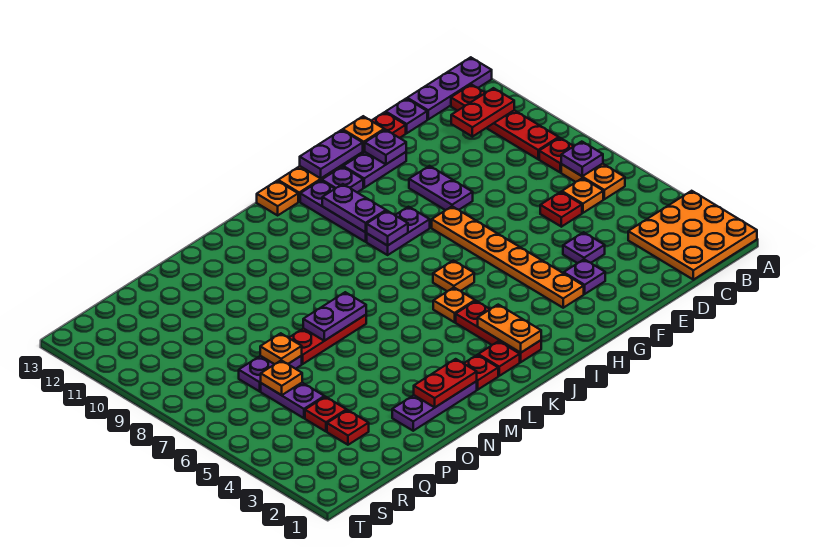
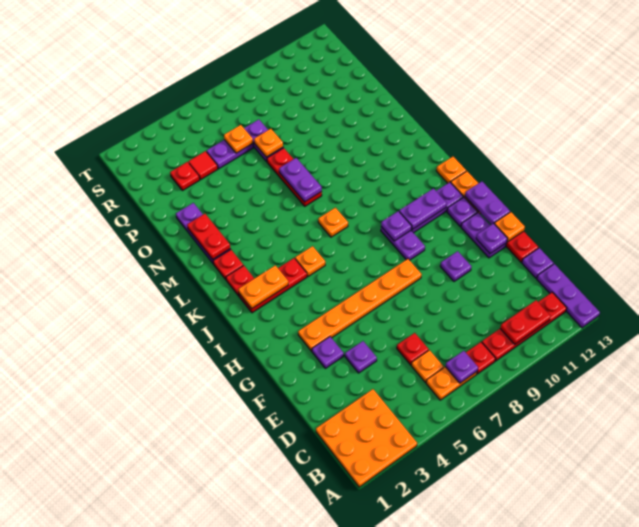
red plate B11:C11 level 2 -> red plate B10:B11 level 2
purple plate F9:F10 level 1 -> purple plate F10 level 1
orange plate I6 level 1 -> orange plate K7 level 1
red plate Q4 level 1 -> red tile Q4 level 1

